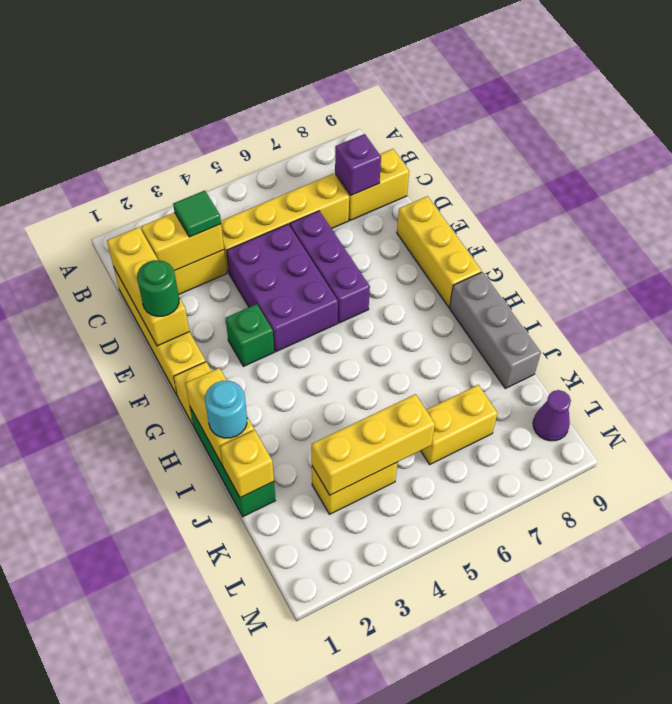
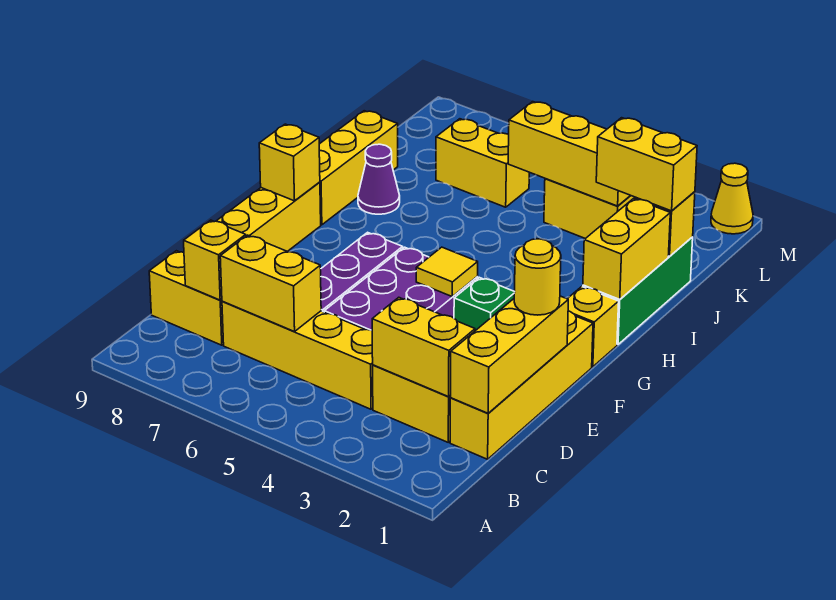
green tile C3 level 3 -> none
none -> yellow brick C6:C7 level 2
purple brick C8 level 2 -> yellow brick C8 level 2
green round brick E1 level 3 -> yellow round brick E1 level 3
none -> yellow tile F4 level 2
none -> yellow brick G9 level 2
grey brick H9:J9 level 1 -> yellow brick H9:J9 level 1
cyan round brick I1 level 3 -> none
none -> yellow brick J1:J2 level 3
purple cone L9 level 1 -> purple cone I8 level 1
none -> yellow cone M1 level 1

